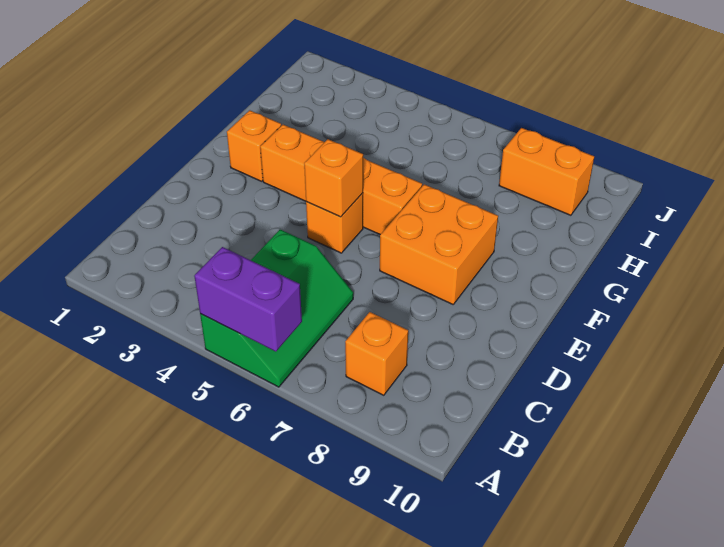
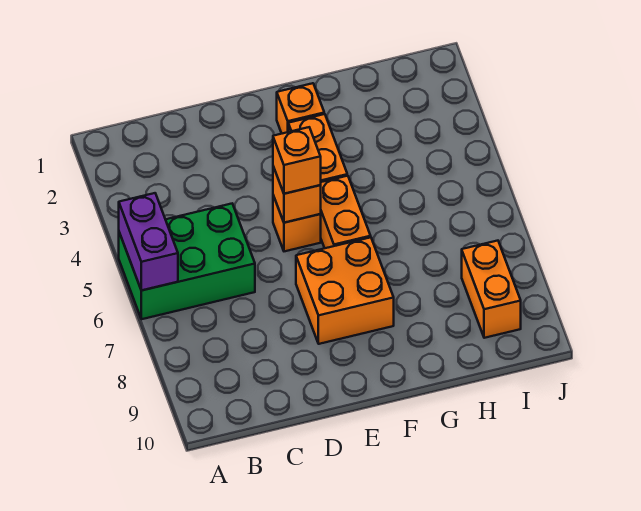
green slope A5:C6 level 1 top 5 -> green brick A5:C6 level 1
orange brick B8 level 1 -> orange brick E5 level 3

